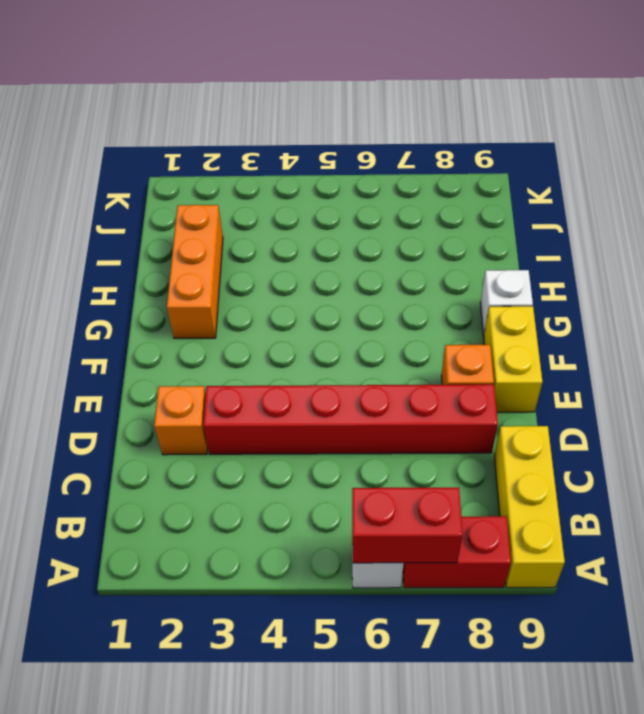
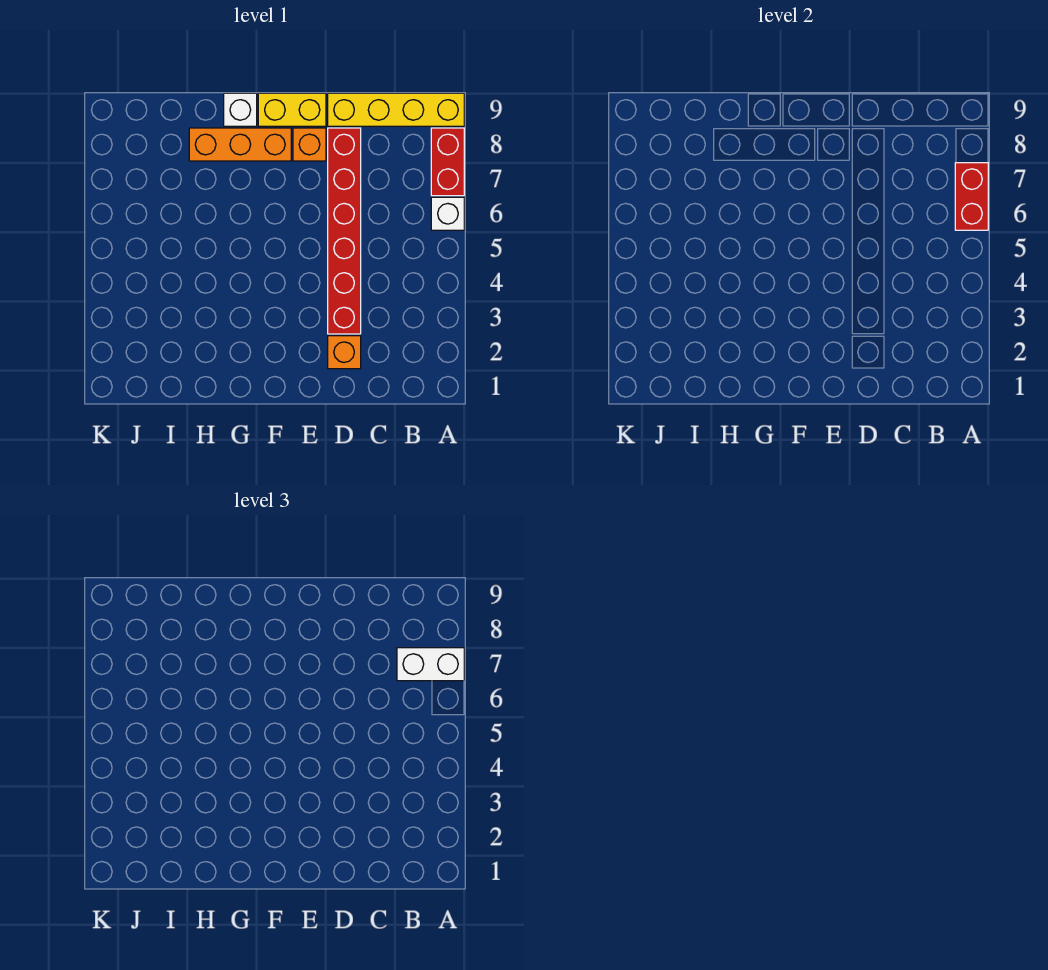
none -> white brick A7:B7 level 3
yellow brick A9:C9 level 1 -> yellow brick A9:D9 level 1
orange brick G2:I2 level 1 -> orange brick F8:H8 level 1

